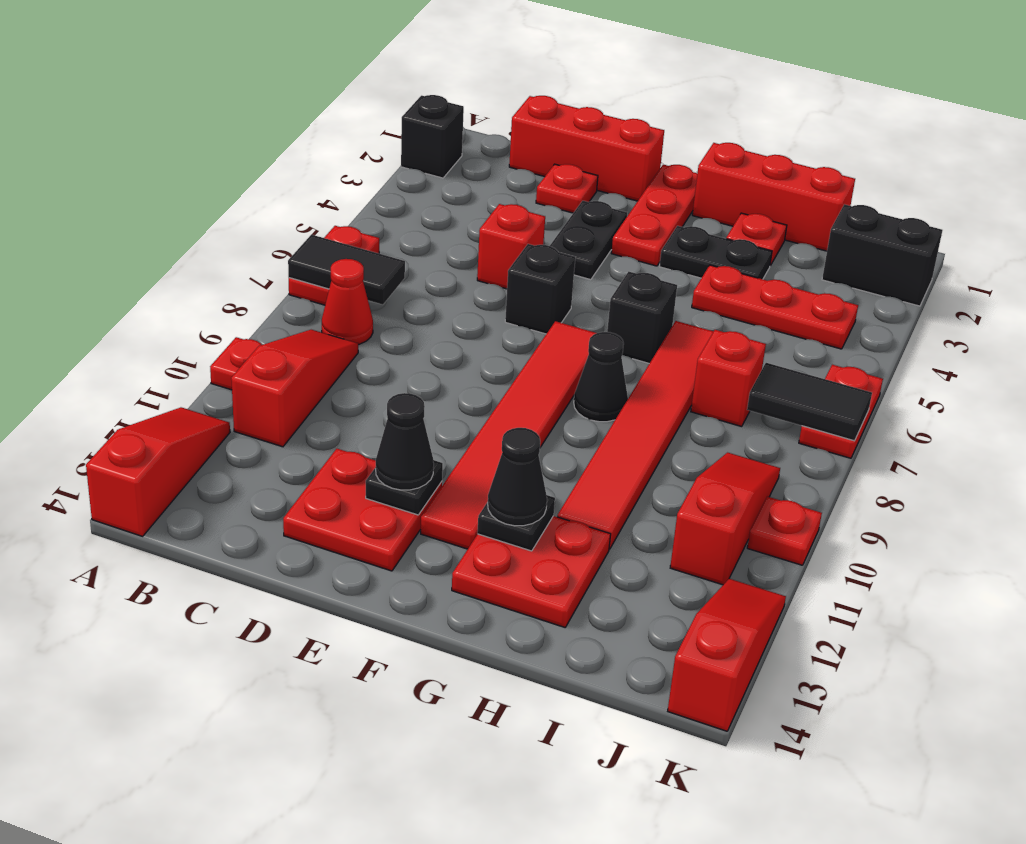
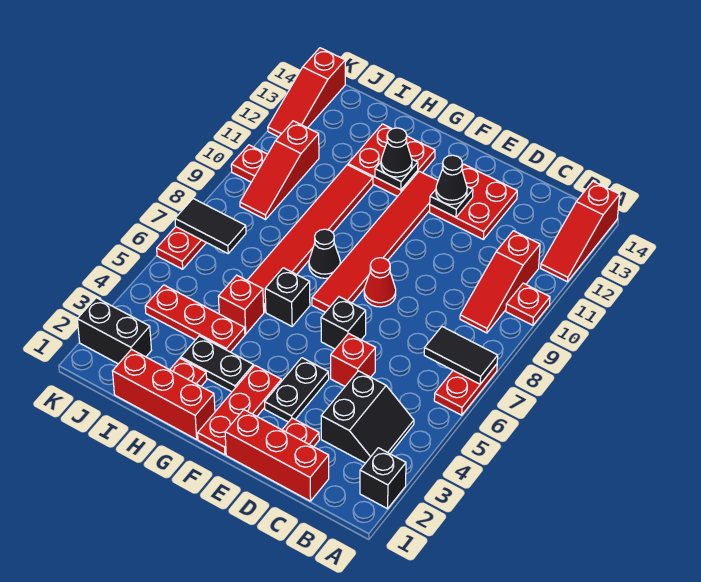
none -> black slope B3:C4 level 1 top C
red cone B8 level 1 -> red cone E8 level 1
red brick I7 level 1 -> red brick H5 level 1

